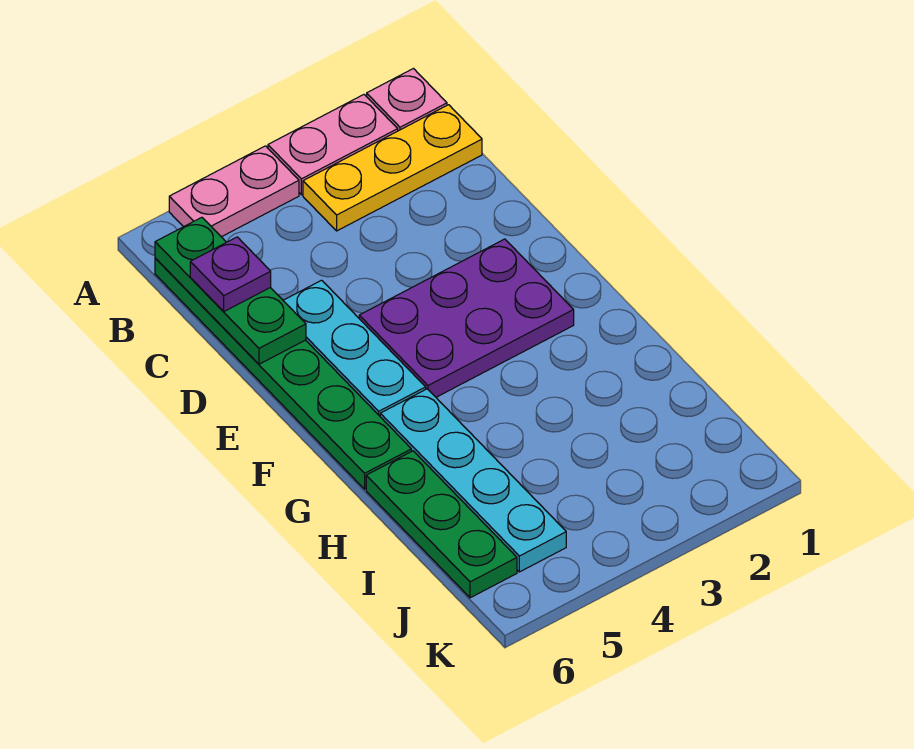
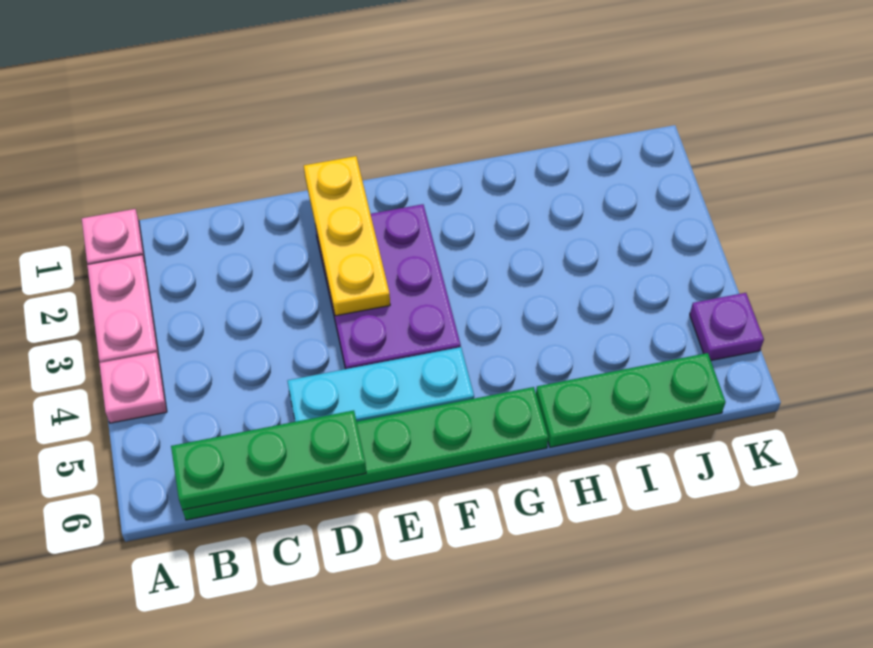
pink plate A4:A5 level 1 -> pink plate A4 level 1
yellow plate B1:B3 level 1 -> yellow plate E1:E3 level 2
purple plate C6 level 3 -> purple plate K5 level 1
cyan plate G5:J5 level 1 -> none

